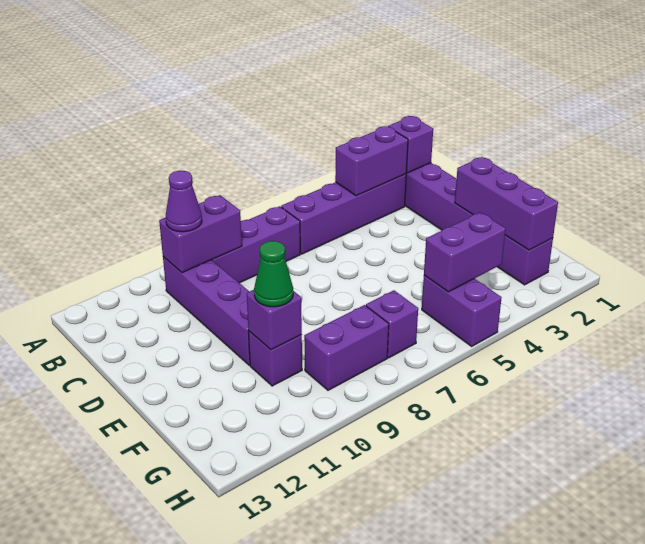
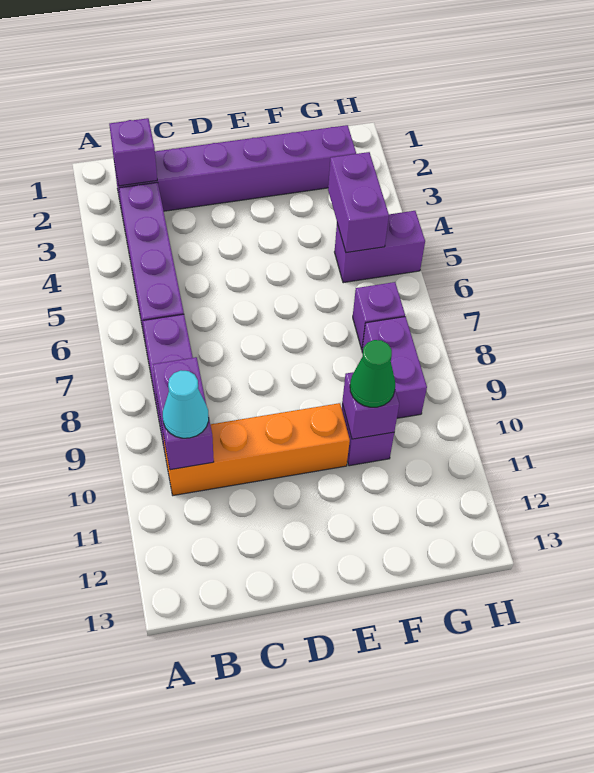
purple brick B3:B4 level 2 -> none
purple brick B10:E10 level 1 -> orange brick B10:E10 level 1
purple cone B10 level 3 -> cyan cone B10 level 3
purple brick E2:G2 level 2 -> none

